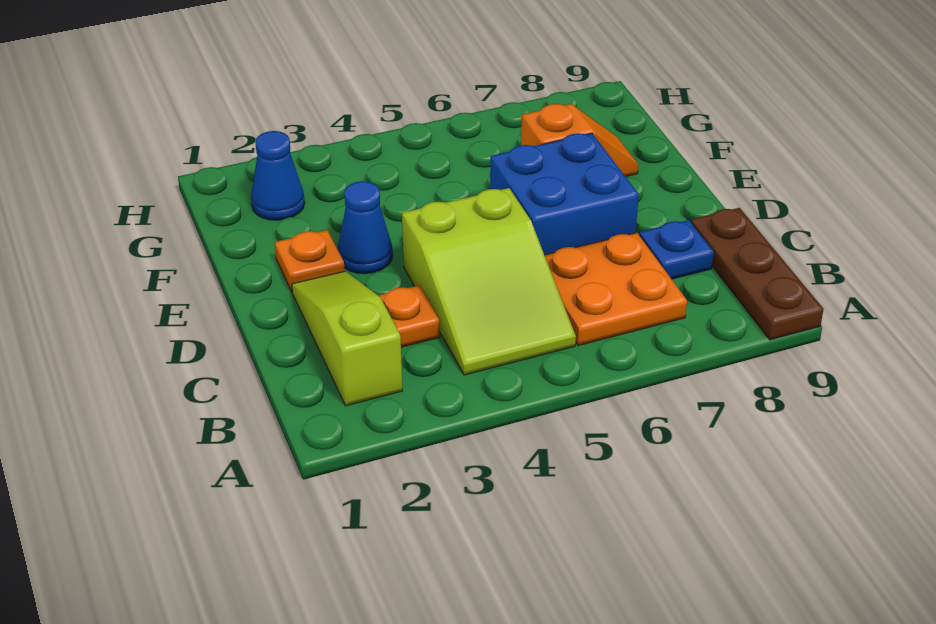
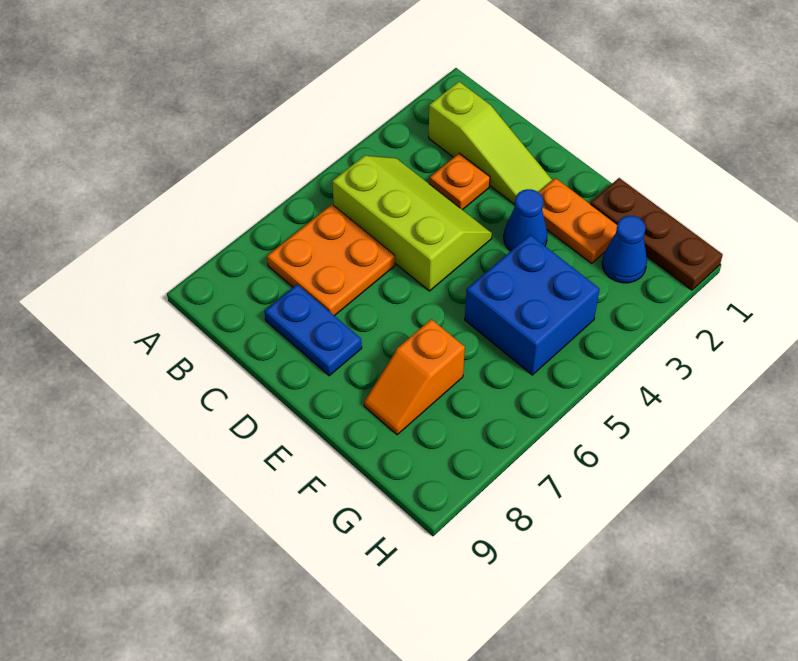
brown plate A9:C9 level 1 -> brown plate F1:H1 level 1
lime slope B4:D5 level 1 top D -> lime slope B4:D5 level 1 top 5
blue plate C8 level 1 -> blue plate C8:D8 level 1
blue brick D6:E7 level 1 -> blue brick F4:G5 level 1
orange plate E2 level 1 -> orange plate E2:F2 level 1

